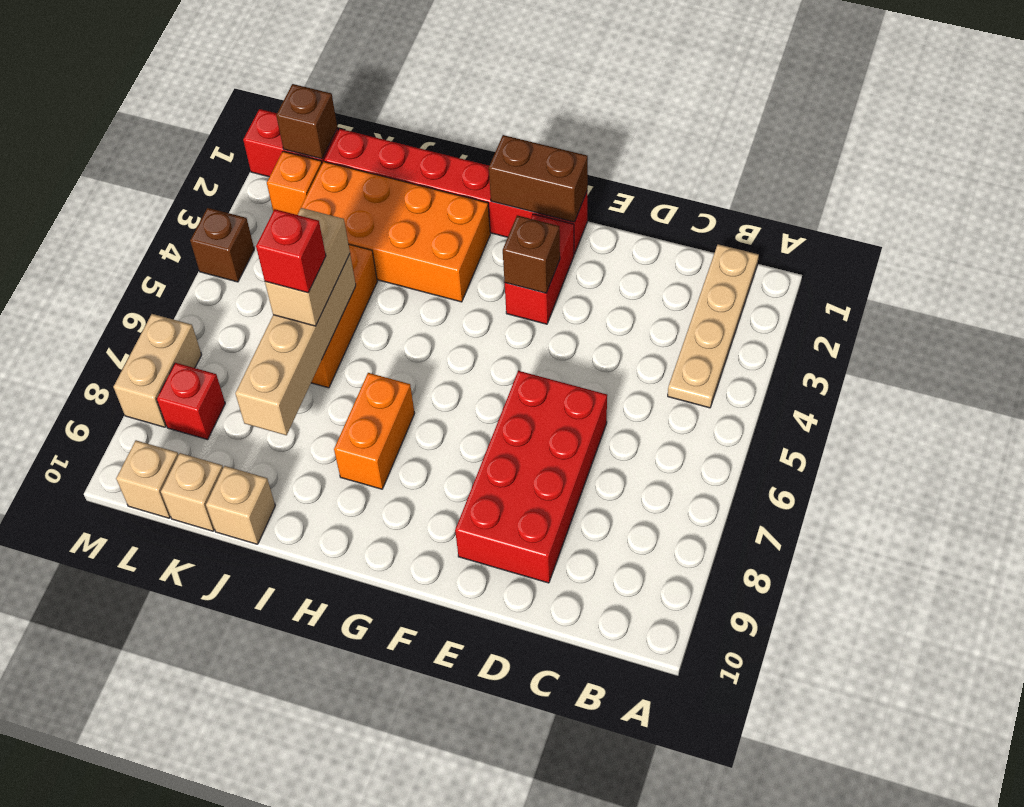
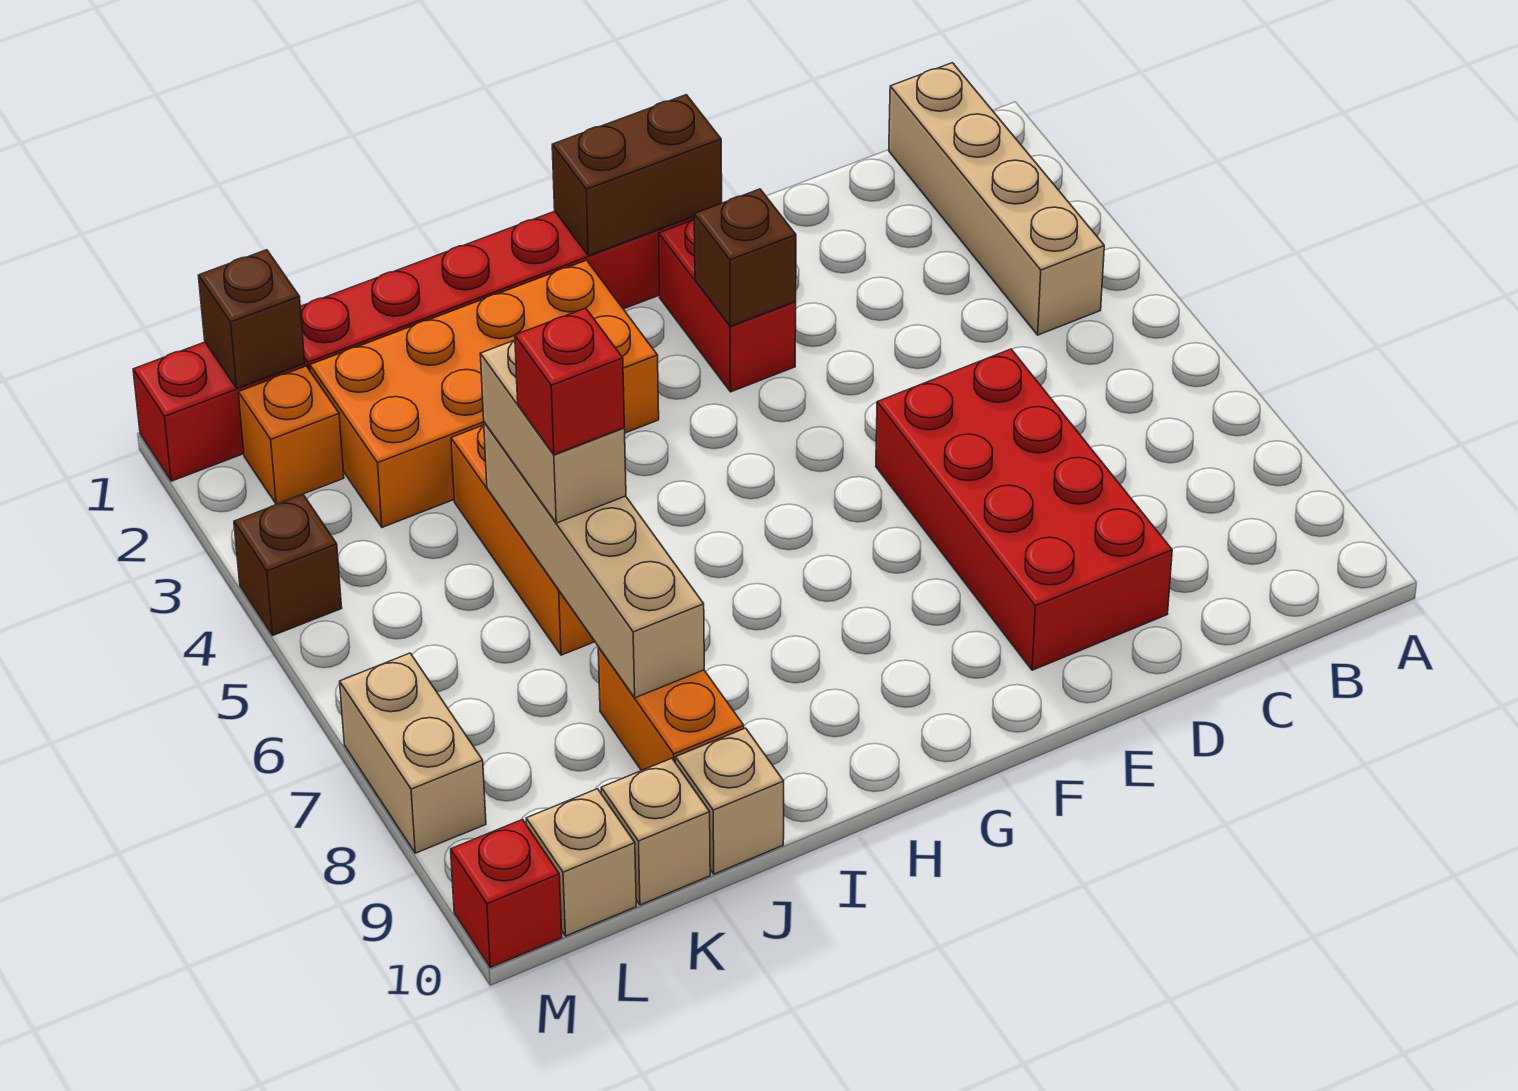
tan plate B1:B4 level 1 -> tan brick B1:B4 level 1
orange brick H7:H8 level 1 -> orange brick J8:J9 level 1
red brick L8 level 1 -> red brick M10 level 1

